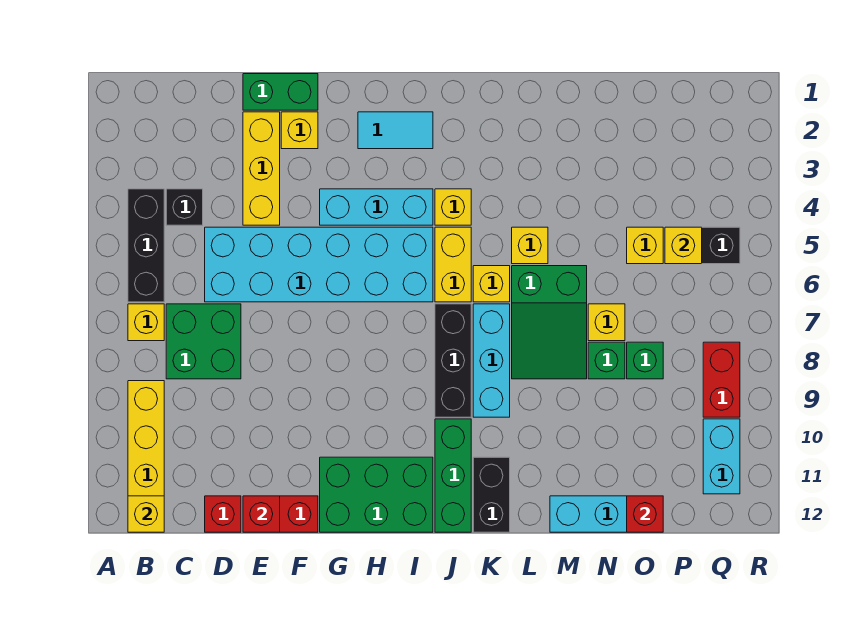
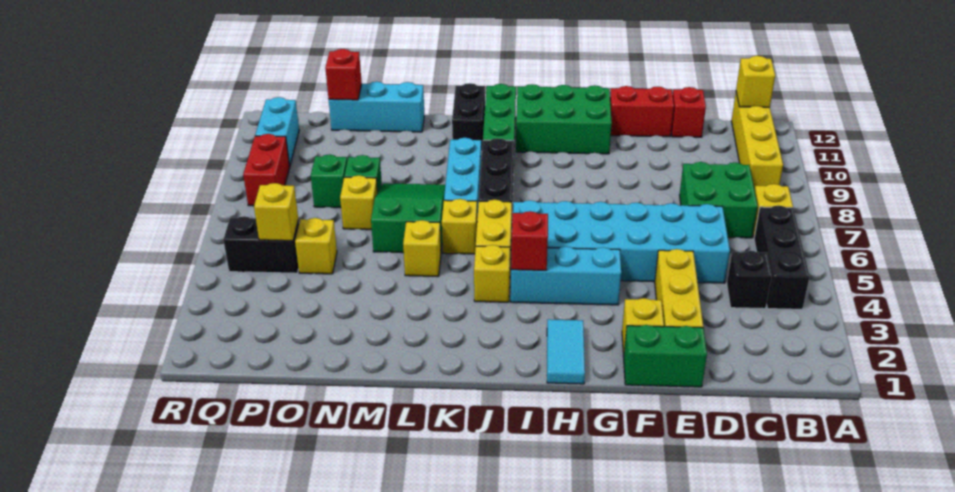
red brick E12 level 2 -> red brick I4 level 2
cyan tile H2:I2 level 1 -> cyan tile H1:H2 level 1

